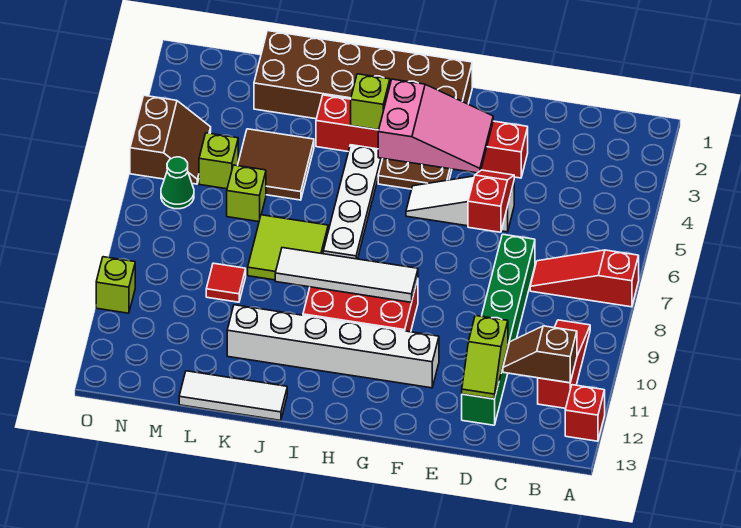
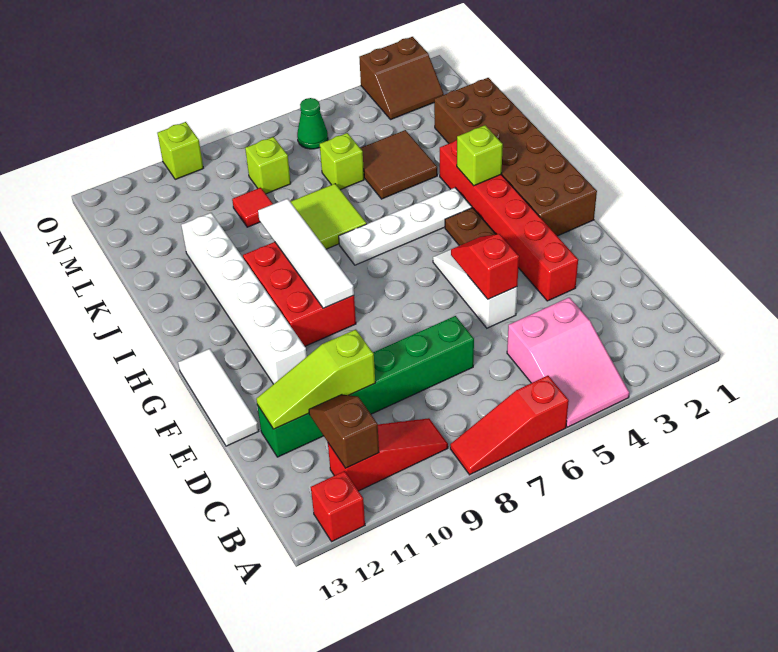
red slope A7:C7 level 1 top A -> red slope A6:A8 level 1 top 6
lime slope D11:D12 level 2 top 11 -> lime slope D10:D12 level 2 top 10
red slope E5:E6 level 2 top 6 -> red slope E5:F5 level 2 top E
pink slope F3:H4 level 2 top H -> pink slope A4:C5 level 1 top C
white tile J13:L13 level 1 -> white tile E13:G13 level 1
lime brick M5 level 1 -> lime brick M8 level 1
brown slope N4:O5 level 1 top O -> brown slope N2:O3 level 1 top O

